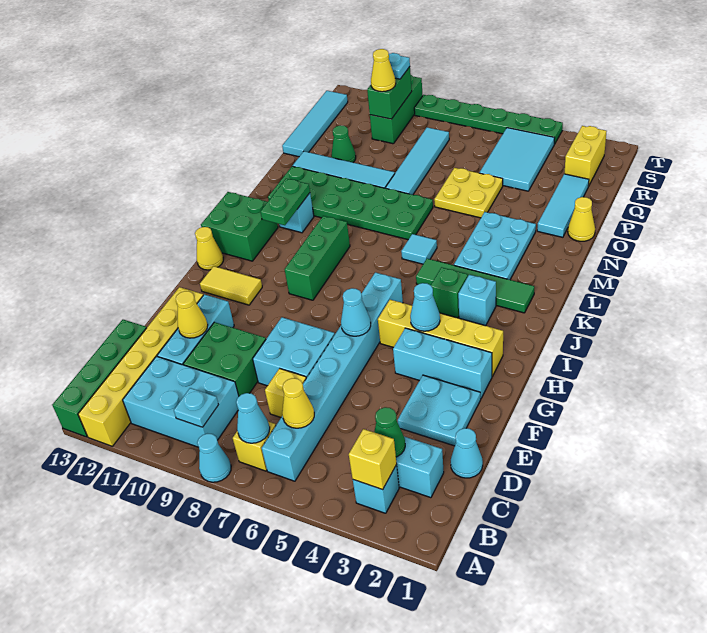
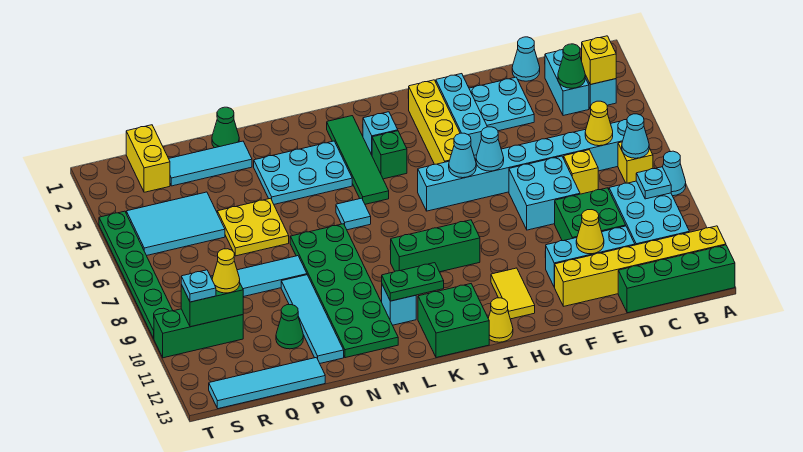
cyan cone H4 level 2 -> cyan cone H6 level 2
yellow cone O1 level 1 -> green cone O1 level 1
yellow brick R2:S2 level 1 -> yellow brick R1:R2 level 1

